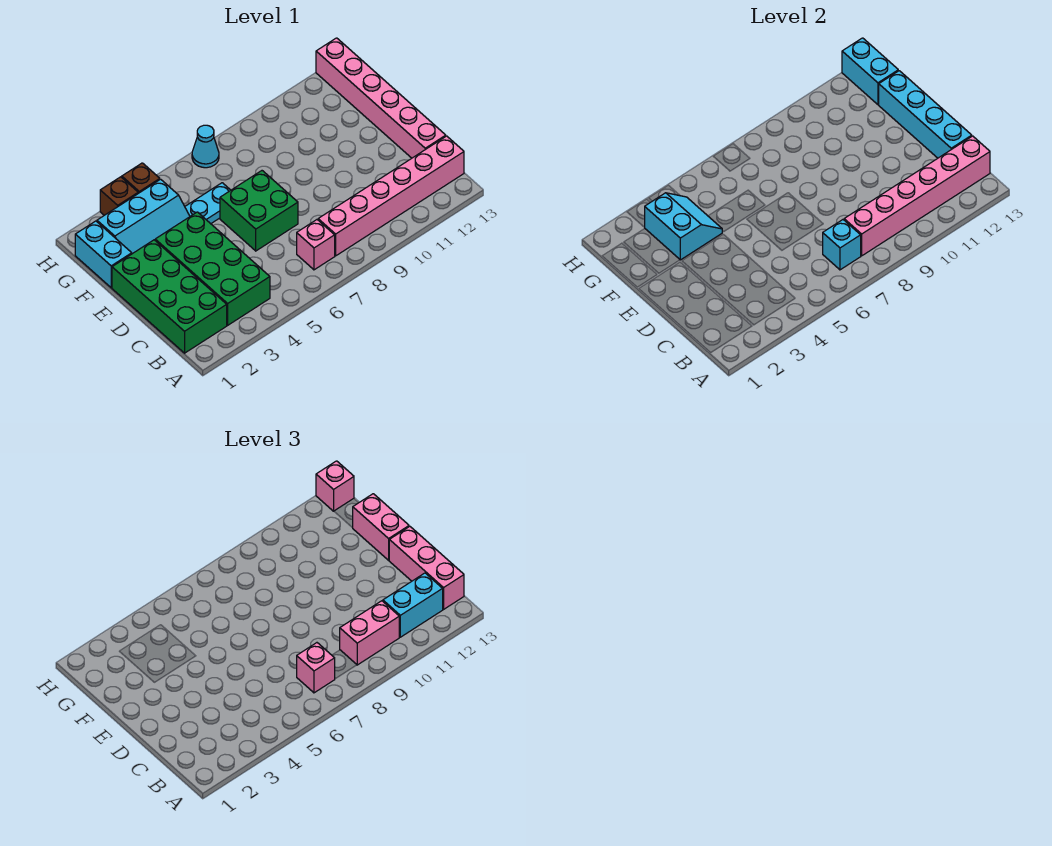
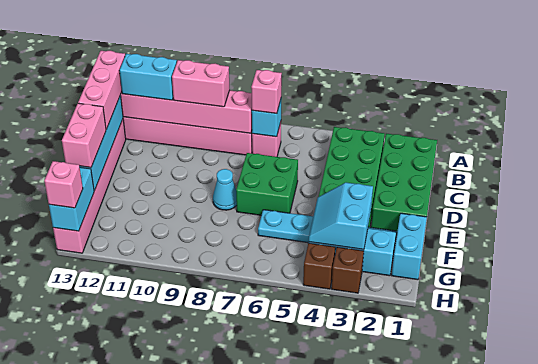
cyan cone H7 level 1 -> cyan cone E8 level 1

